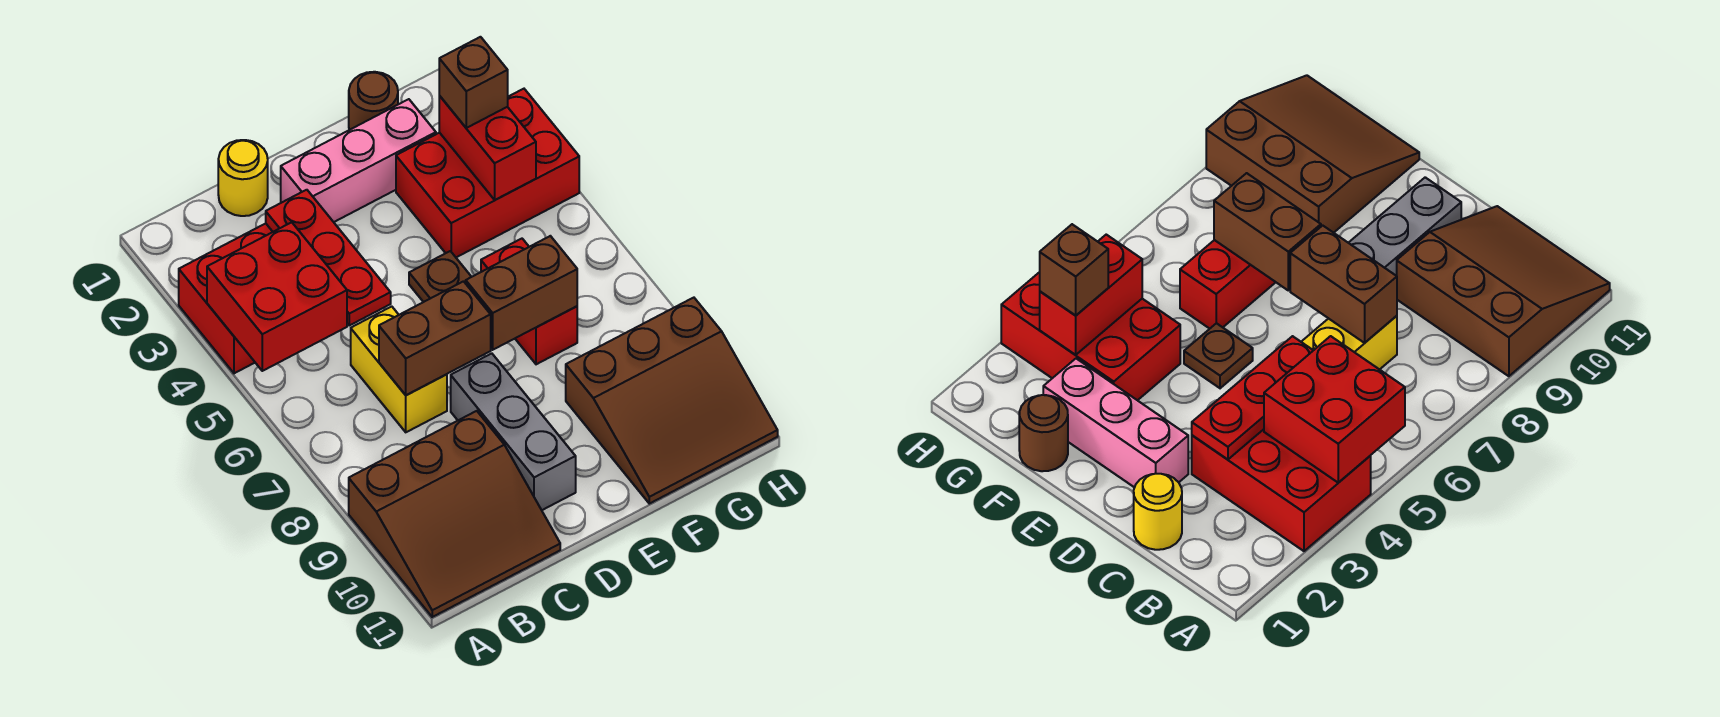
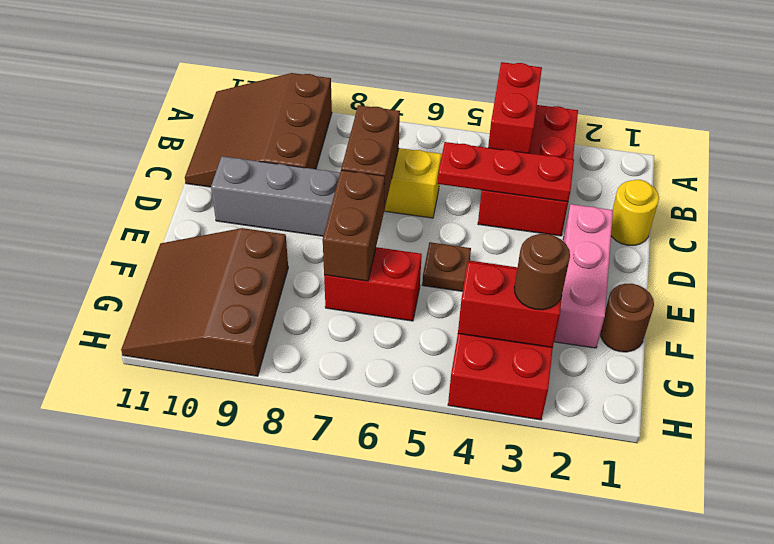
red brick A4:B5 level 2 -> red brick A4:B4 level 2
brown brick G3 level 3 -> brown round brick G3 level 3

